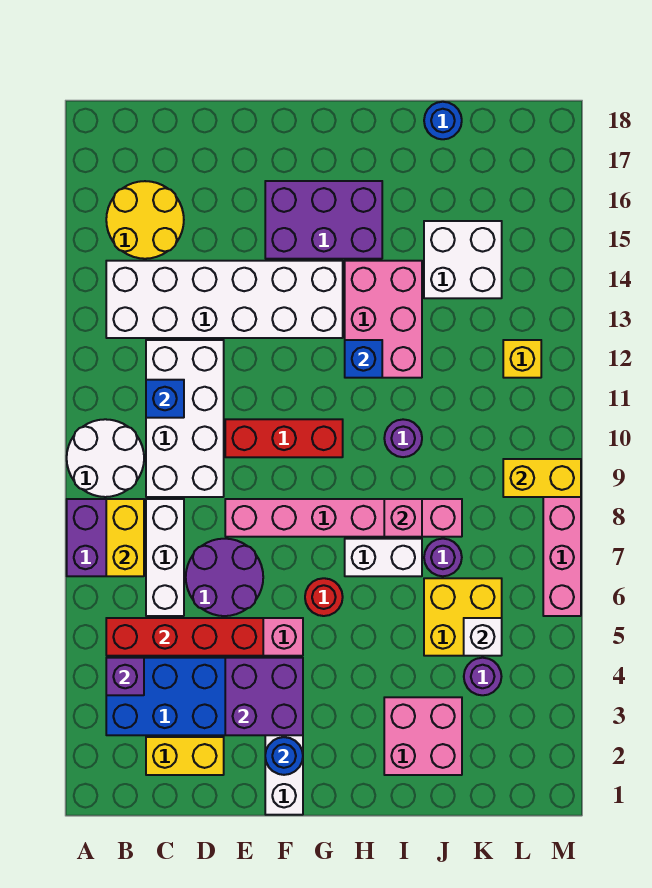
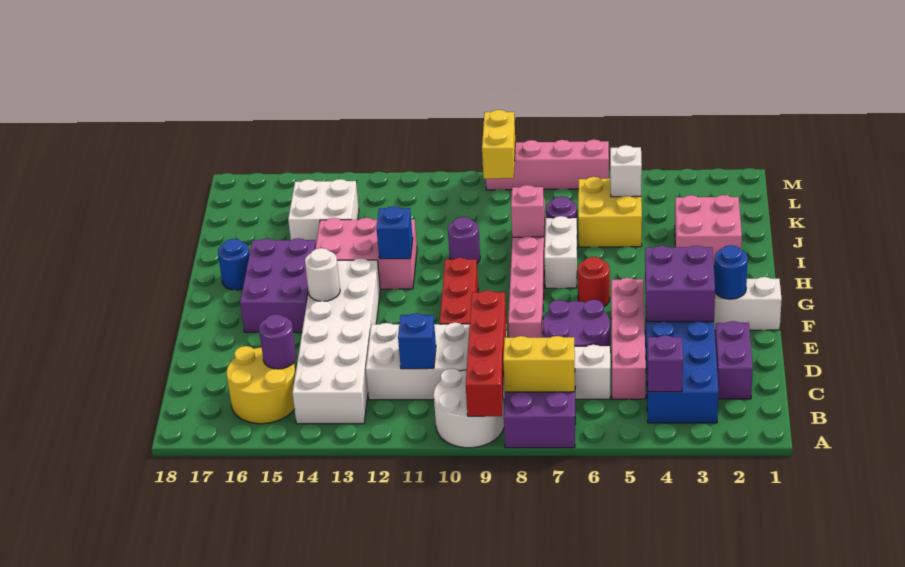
red brick B5:E5 level 2 -> red brick A9:D9 level 2
yellow brick C2:D2 level 1 -> purple brick C2:D2 level 1
none -> white round brick F14 level 2
blue round brick J18 level 1 -> blue round brick H17 level 1
purple round brick K4 level 1 -> purple round brick C15 level 2
yellow brick L12 level 1 -> none

